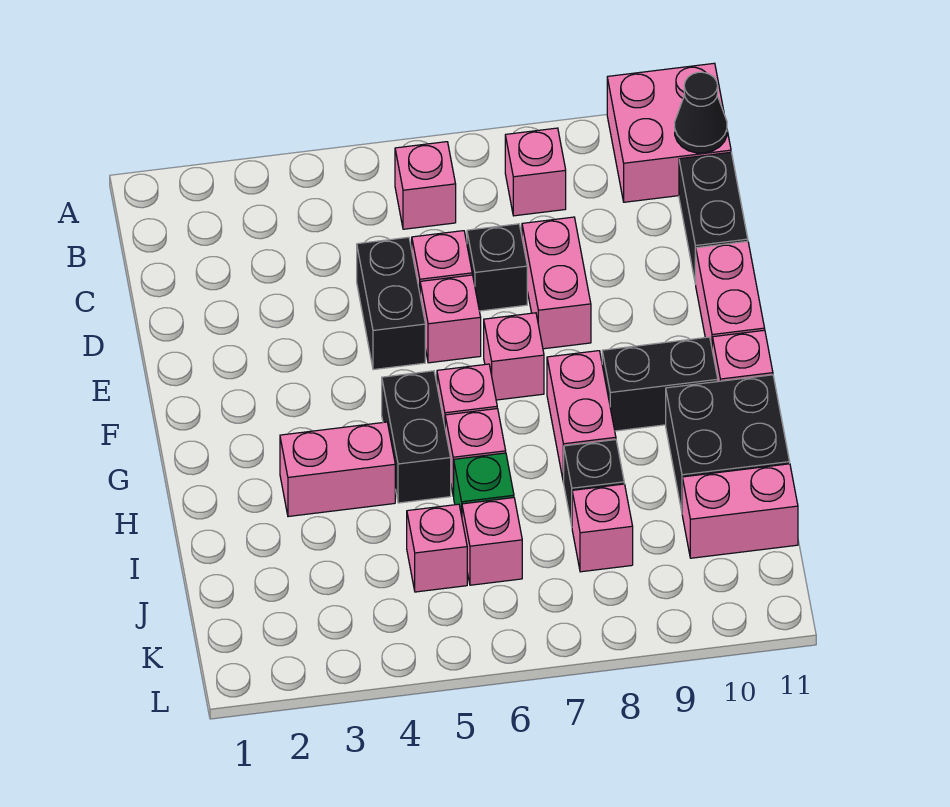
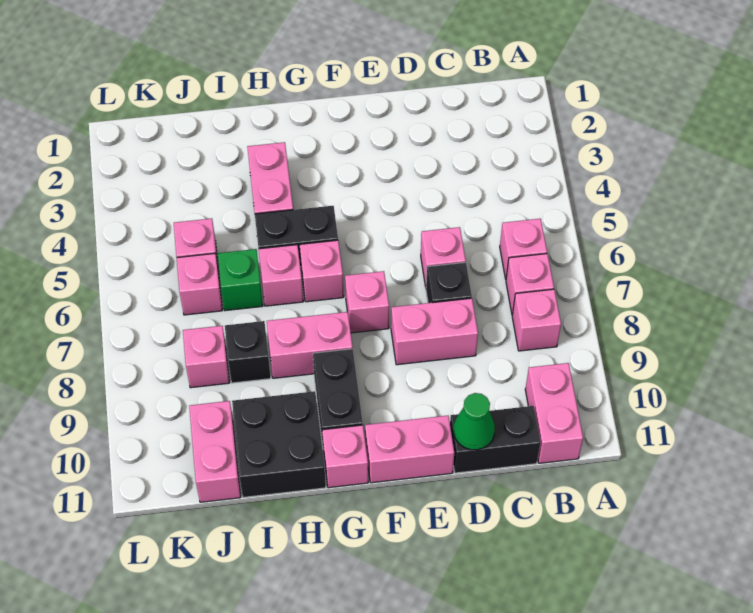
pink brick A10:B11 level 1 -> pink brick B10:B11 level 1
black cone B11 level 2 -> none
black brick D5:E5 level 1 -> none
none -> green cone D11 level 2
pink brick E6 level 1 -> pink brick B7 level 1

